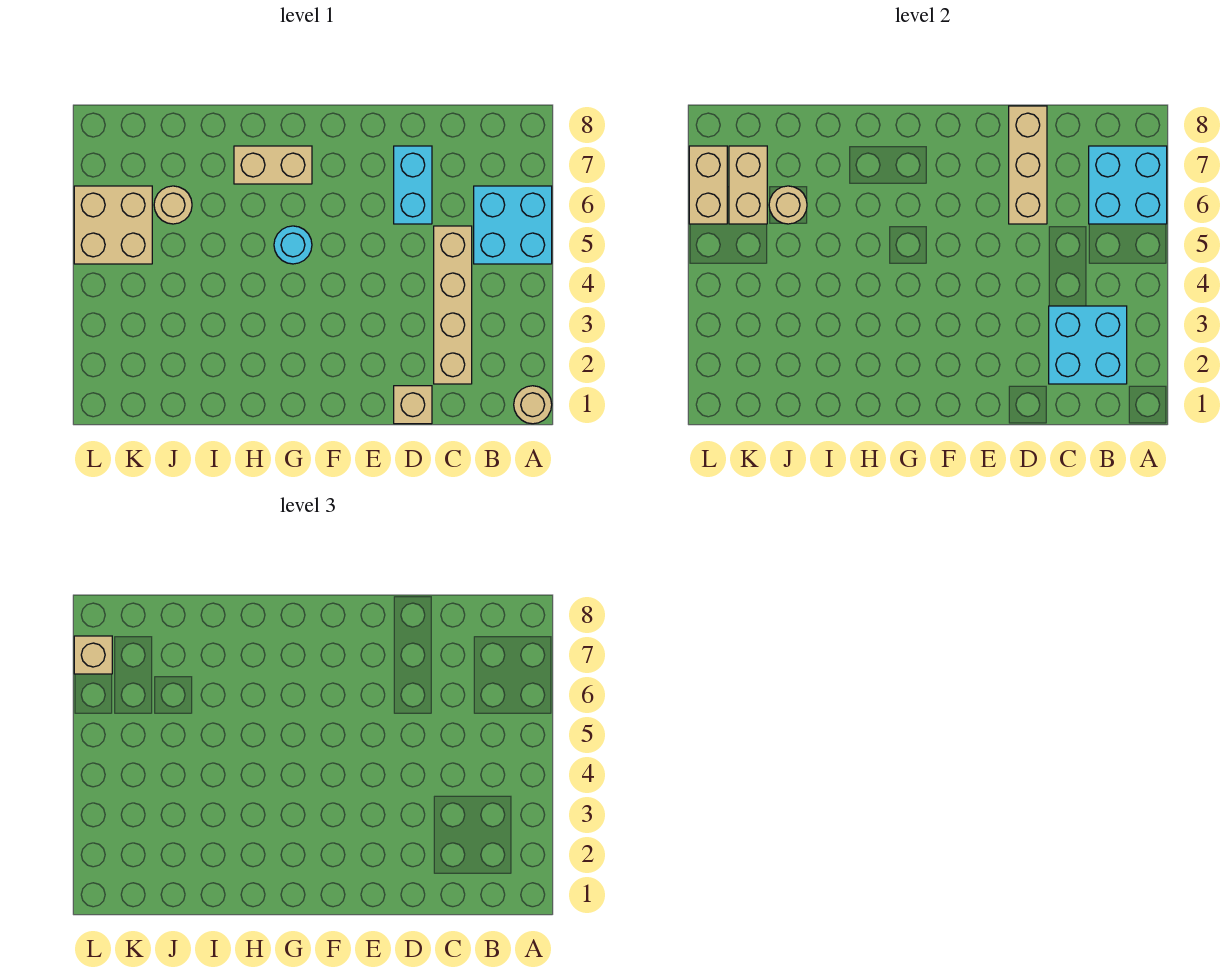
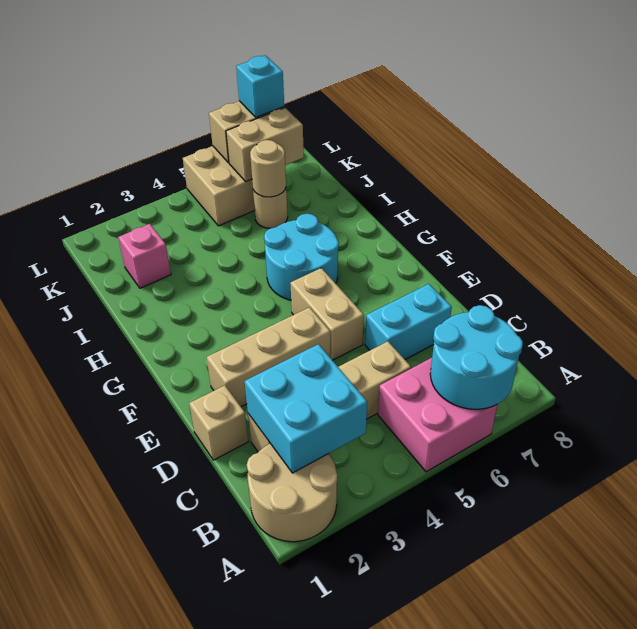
tan round brick A1 level 1 -> tan round brick A1:B2 level 1
cyan brick A5:B6 level 1 -> pink brick A5:B6 level 1
cyan brick A6:B7 level 2 -> cyan round brick A6:B7 level 2
tan brick D6:D8 level 2 -> tan brick E2:E4 level 1
cyan round brick G5 level 1 -> cyan round brick G5:H6 level 1
tan brick G7:H7 level 1 -> tan brick E5:F5 level 1
none -> pink brick J2 level 1
tan brick L7 level 3 -> cyan brick L7 level 3

